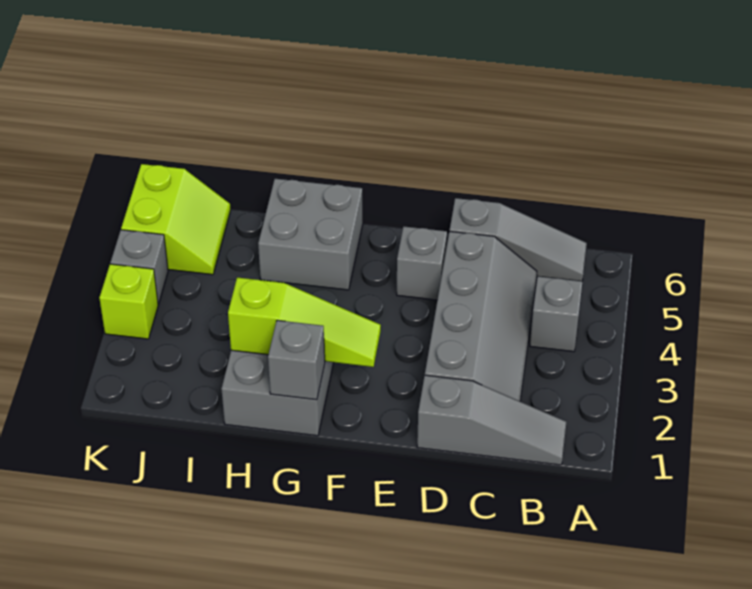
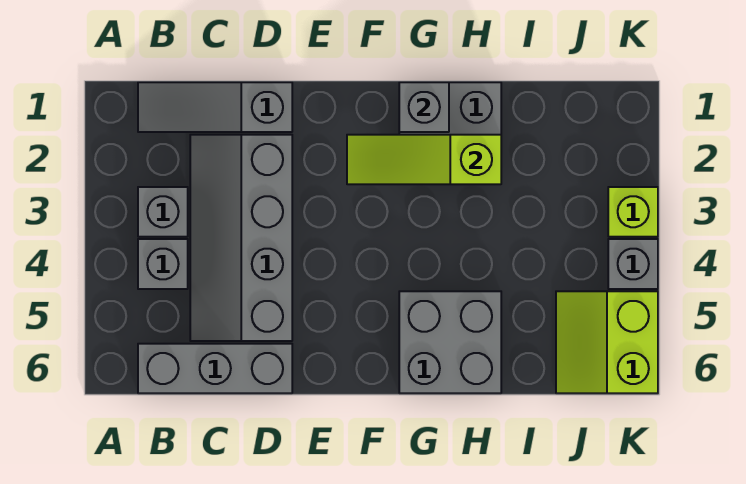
grey slope B6:D6 level 1 top D -> grey brick B6:D6 level 1
grey brick E5 level 1 -> grey brick B3 level 1

